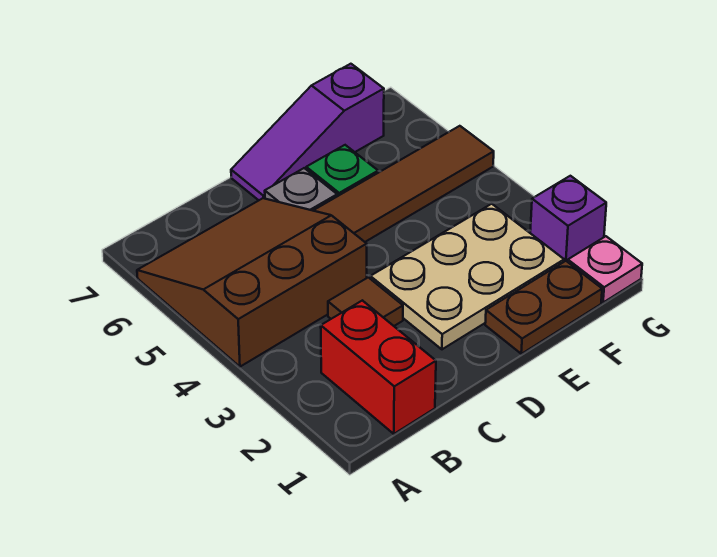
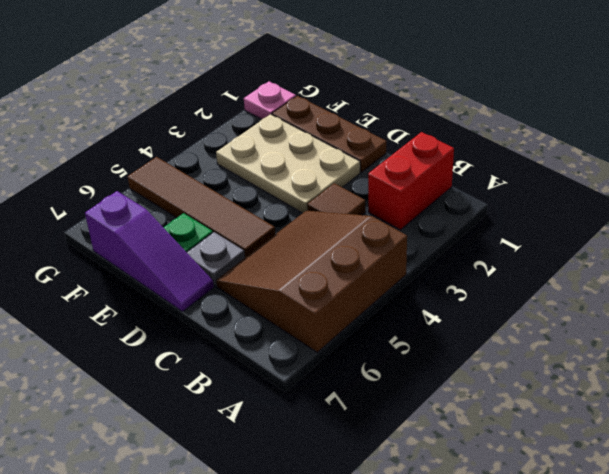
brown slope A4:C6 level 1 top 4 -> brown slope A4:C6 level 1 top A
brown plate E1:F1 level 1 -> brown plate D1:F1 level 1
purple brick G2 level 1 -> none

